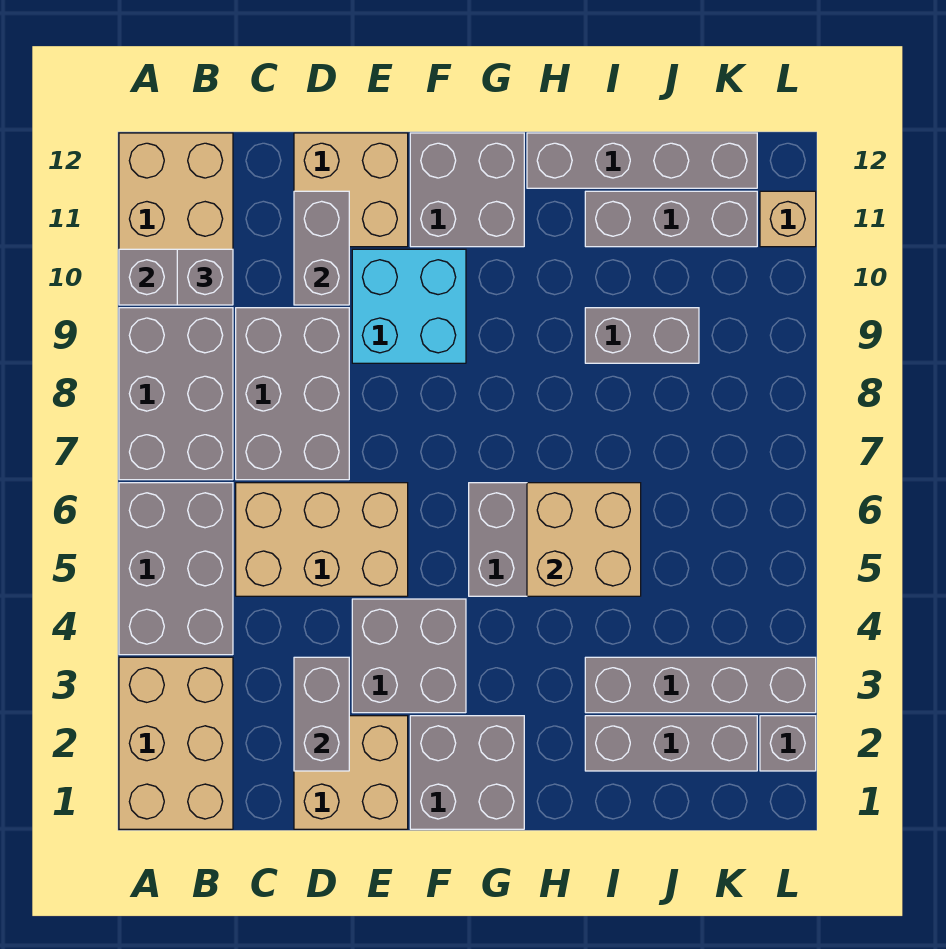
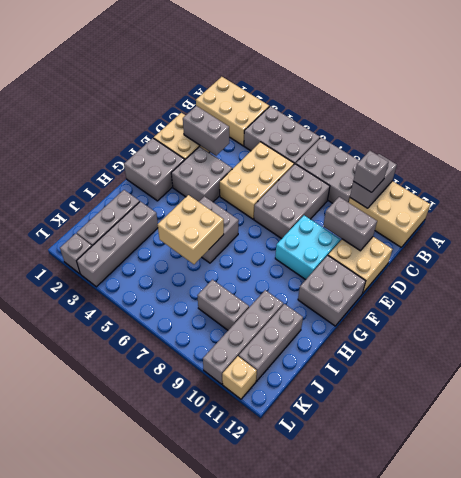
grey brick C7:D9 level 1 -> grey brick C7:E8 level 1
grey brick H12:K12 level 1 -> grey brick I10:L10 level 1
grey brick I9:J9 level 1 -> grey brick J8:J9 level 1

